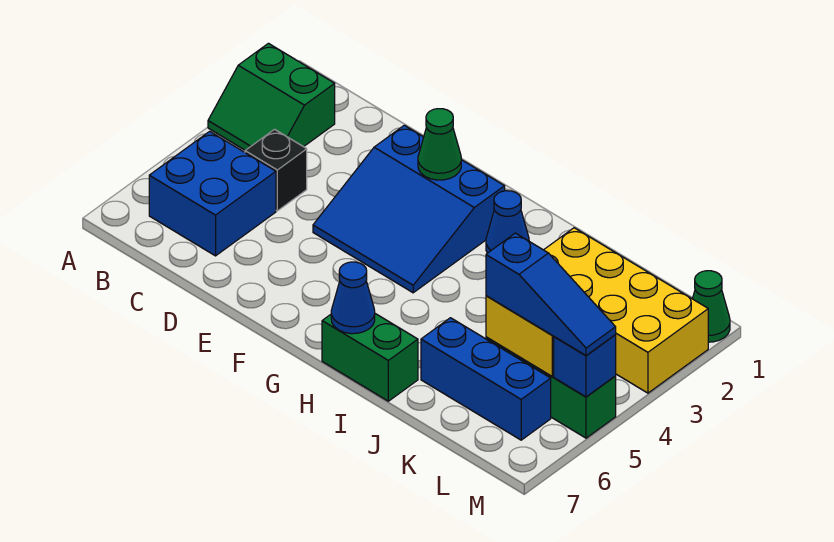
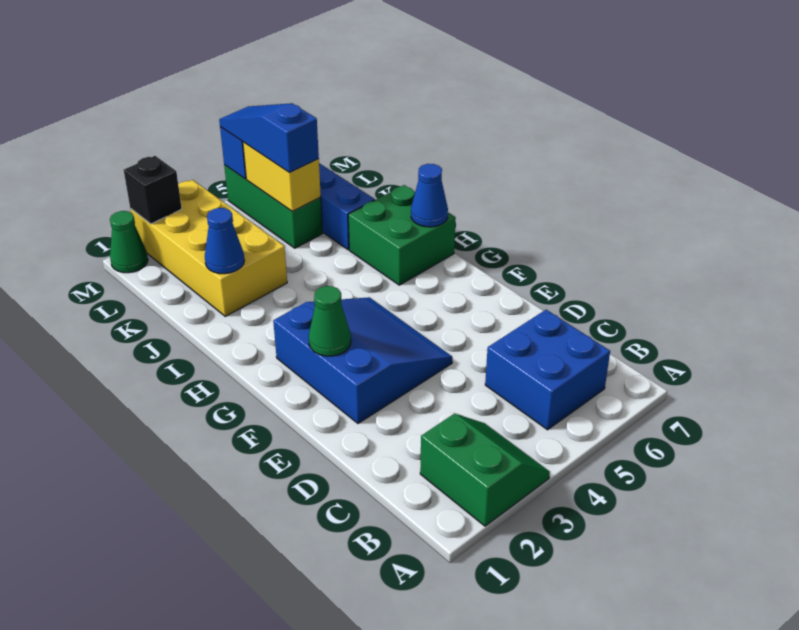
black brick C4 level 1 -> black brick M2 level 2
blue cone H2 level 1 -> blue cone J2 level 2
green brick H7:I7 level 1 -> green brick H6:I7 level 1

